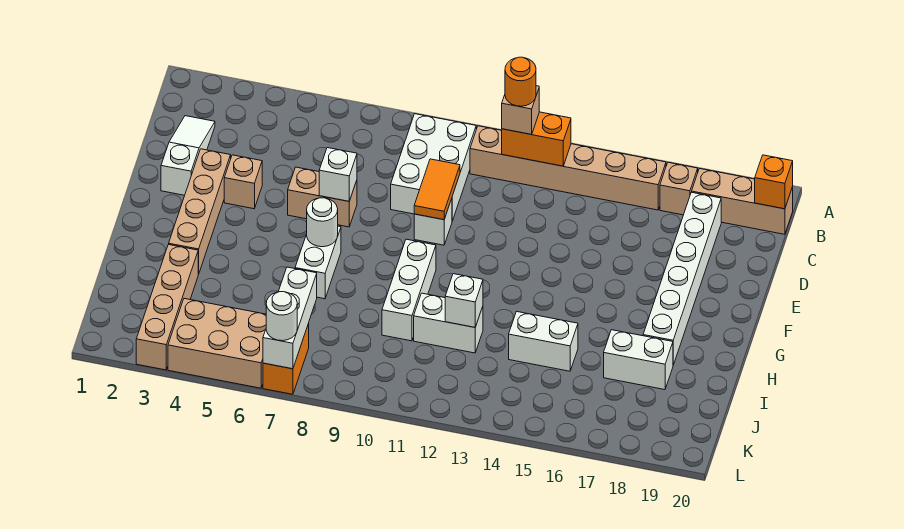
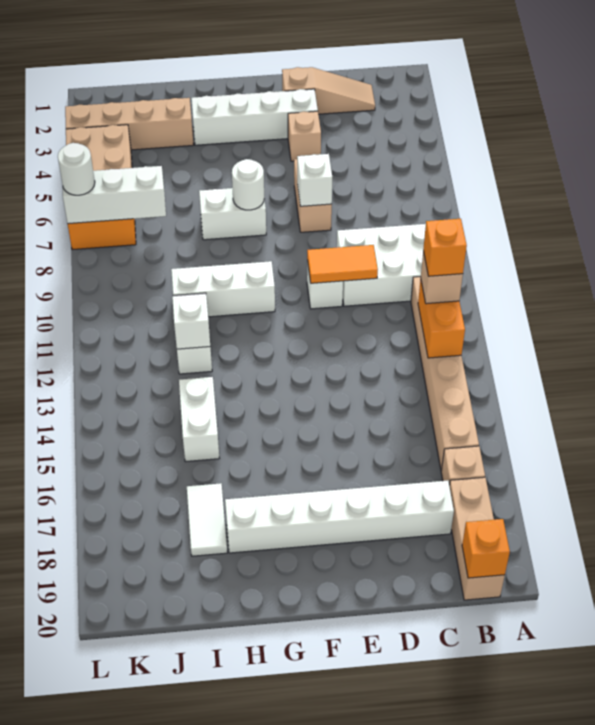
orange round brick B12 level 4 -> orange brick B12 level 4
white slope C2:E2 level 1 top E -> tan slope C2:E2 level 1 top E
tan brick E3:H3 level 1 -> white brick E3:H3 level 1
white brick I17:I18 level 1 -> white tile I17:I18 level 1

